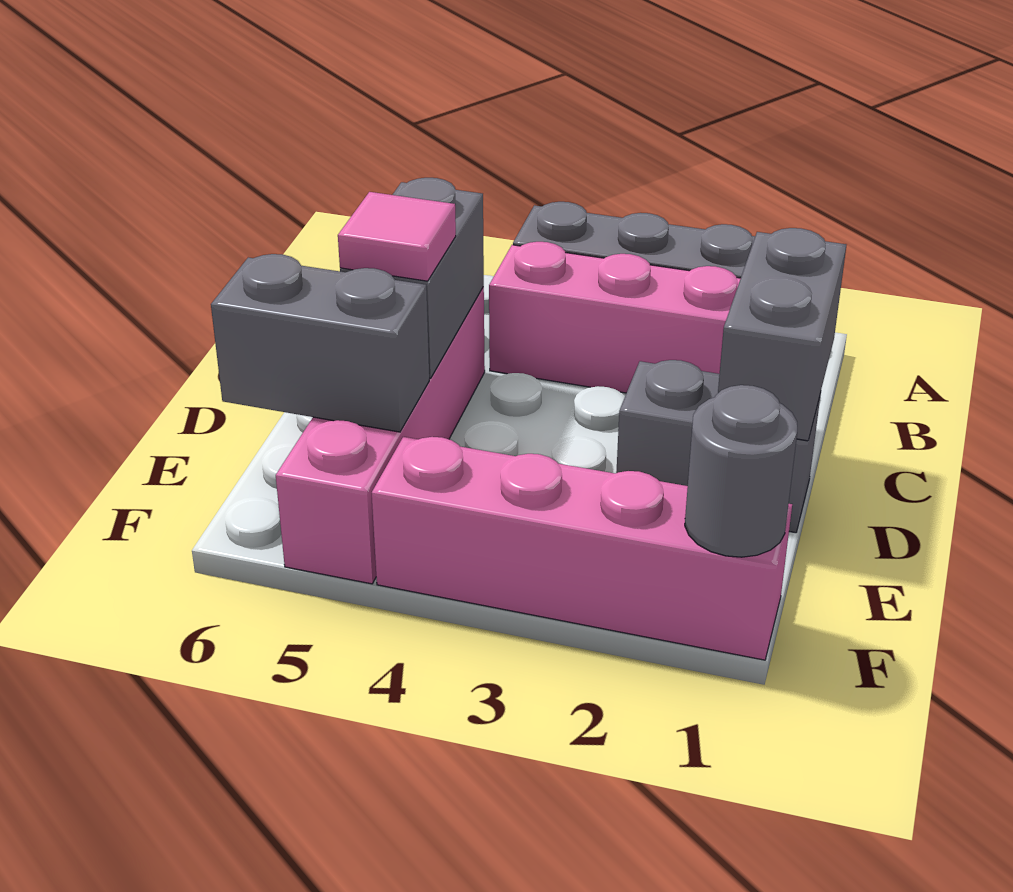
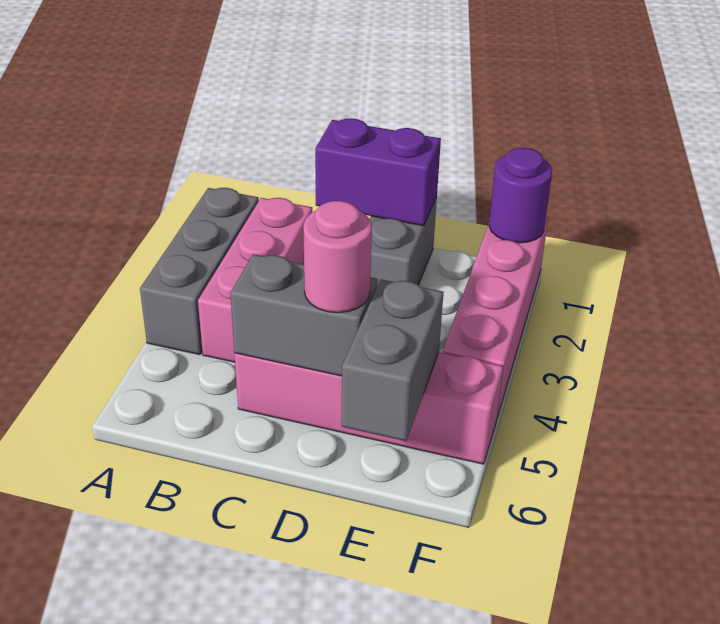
grey brick C1:D1 level 2 -> purple brick C1:D1 level 2
pink tile D5 level 3 -> pink round brick D5 level 3
grey round brick F1 level 2 -> purple round brick F1 level 2

